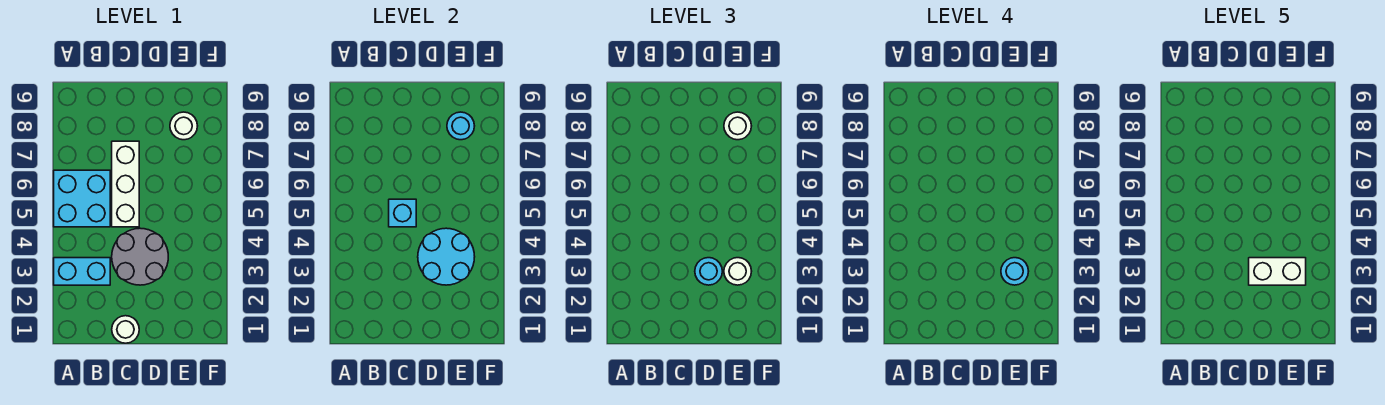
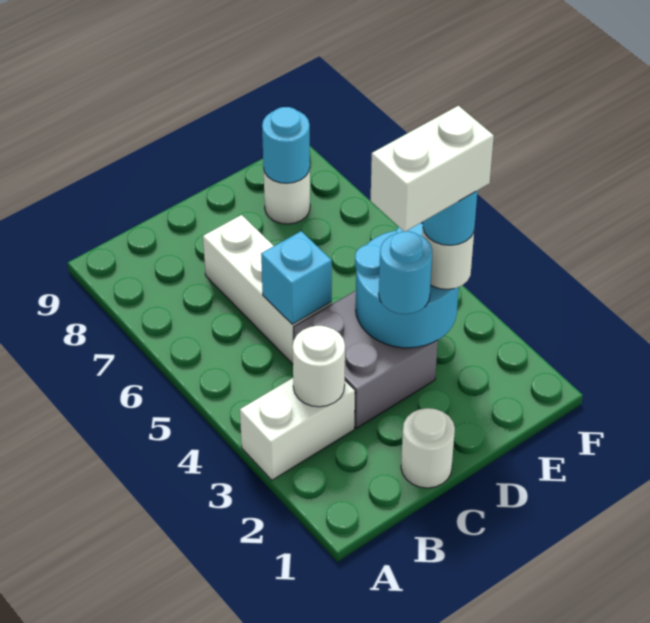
cyan brick A3:B3 level 1 -> white brick A3:B3 level 1
cyan brick A5:B6 level 1 -> none
grey round brick C3:D4 level 1 -> grey brick C3:D4 level 1
white round brick E8 level 3 -> white round brick B3 level 2

